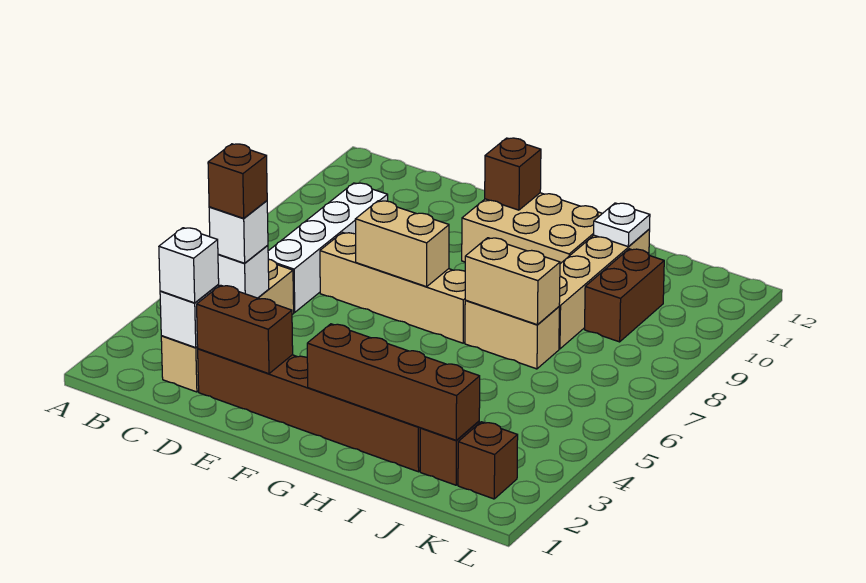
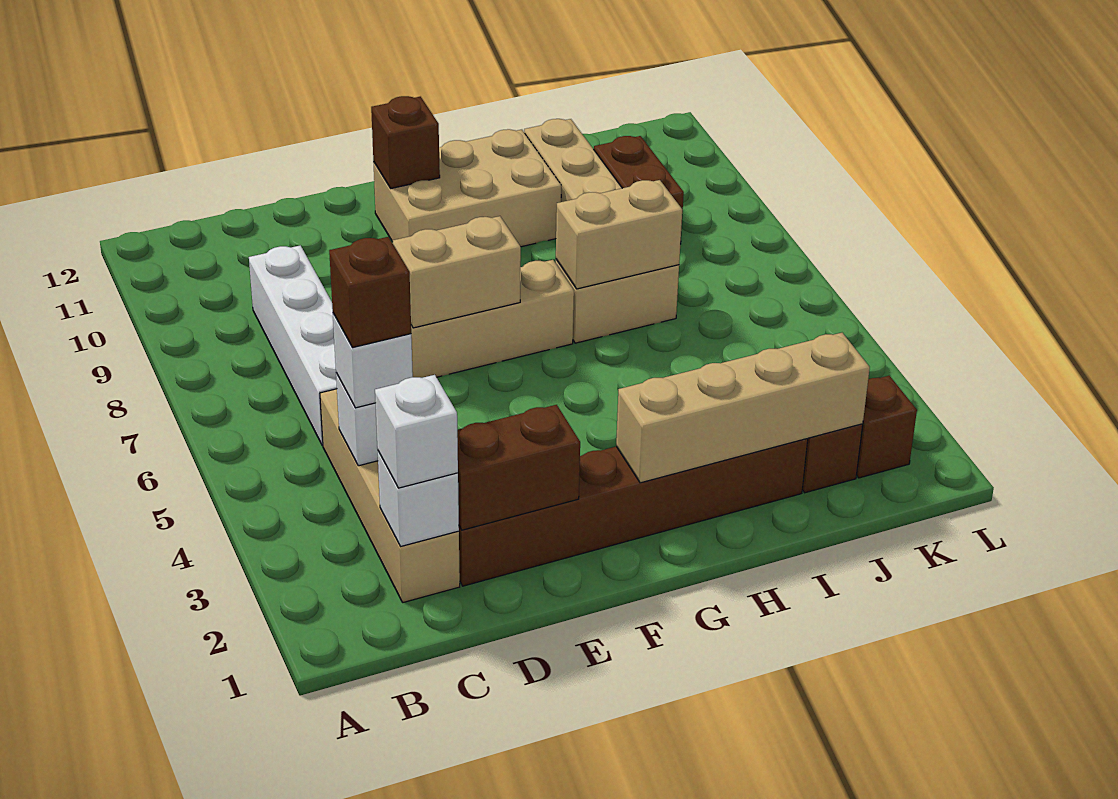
brown brick G2:J2 level 2 -> tan brick G2:J2 level 2
white plate I11 level 2 -> none

